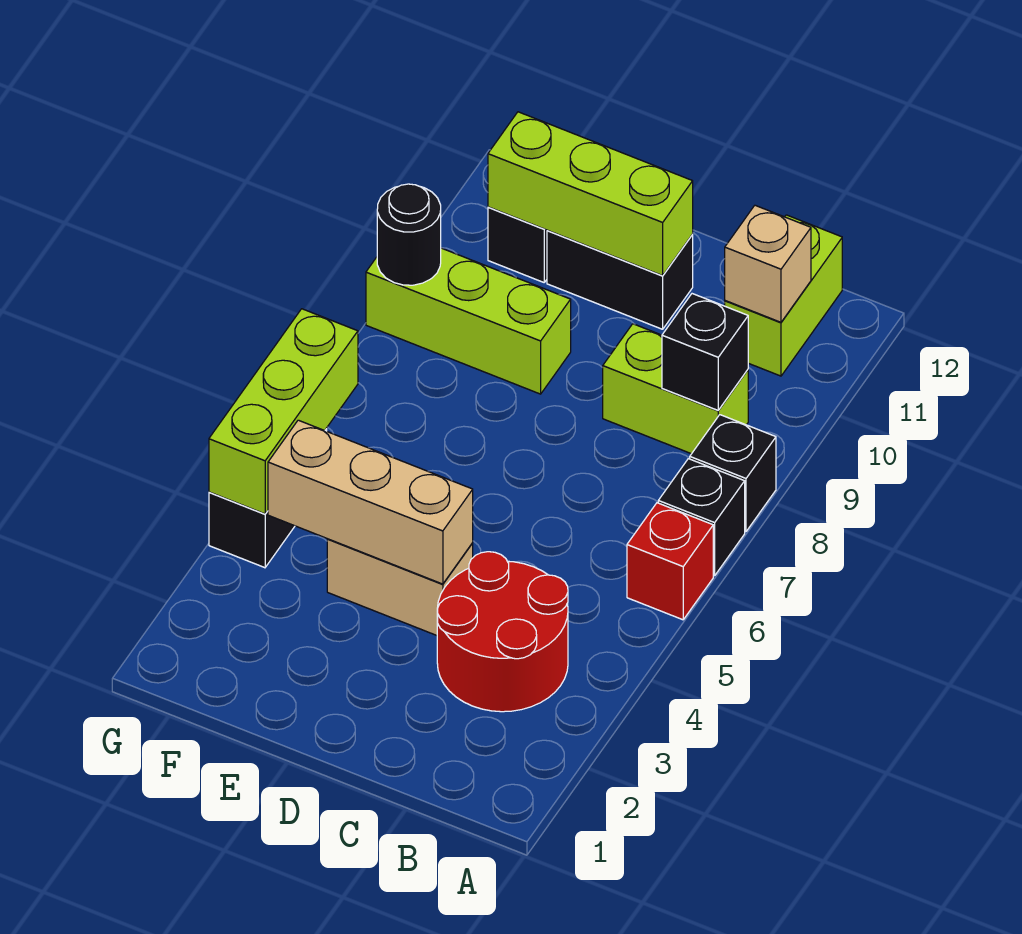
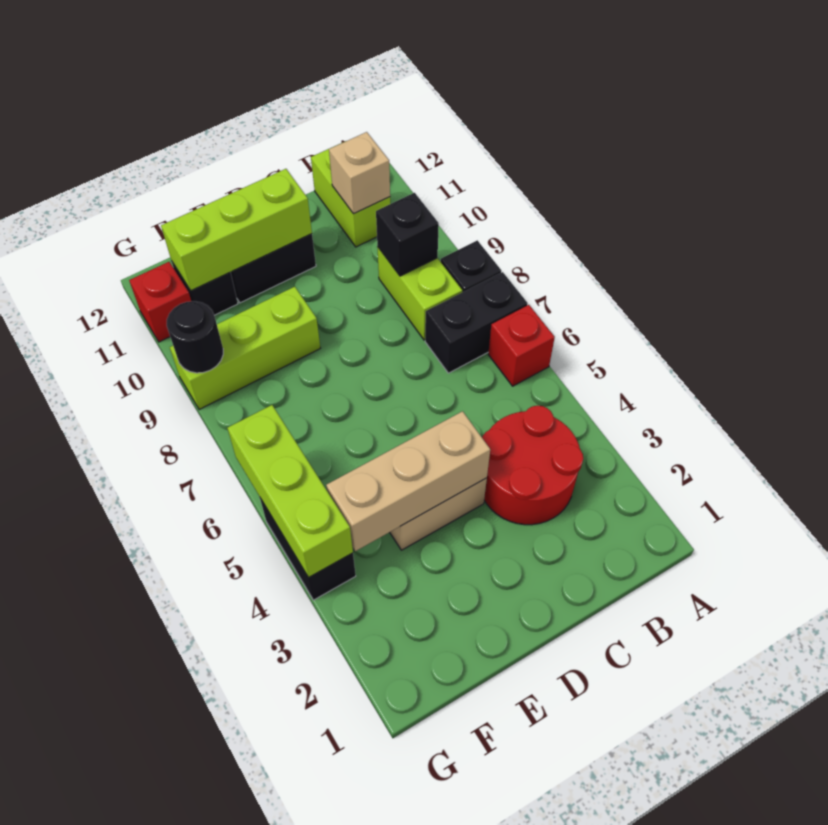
black brick A7 level 1 -> black brick A7:B7 level 1
lime brick B9:C9 level 1 -> lime brick B8:B9 level 1
none -> red brick G11 level 1

